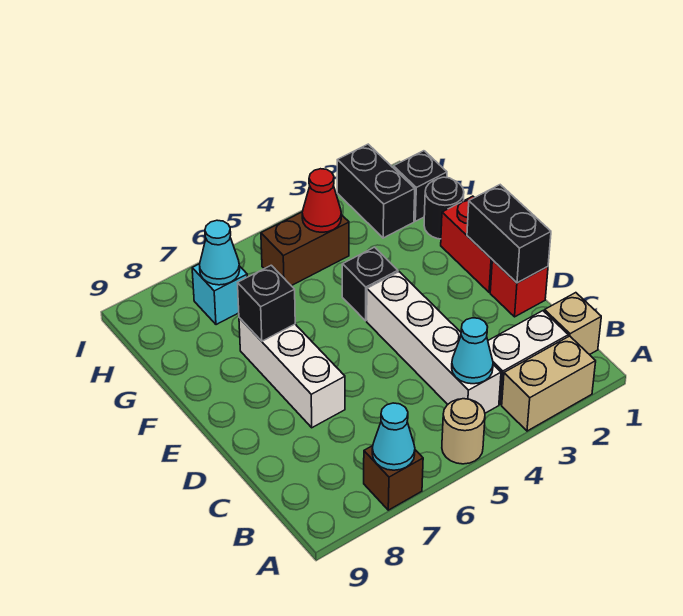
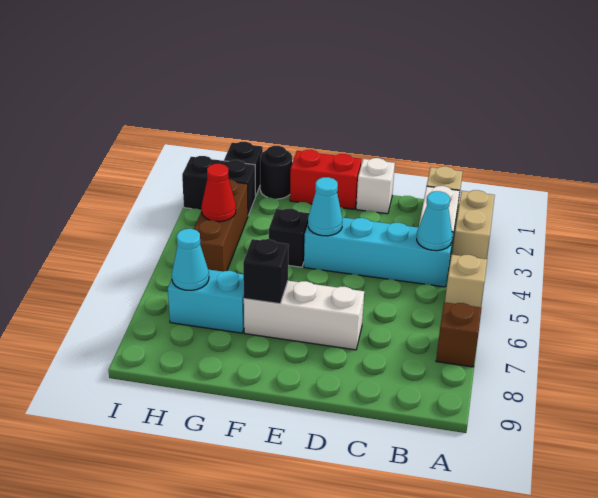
tan round brick A5 level 1 -> tan brick A5 level 1
cyan cone A7 level 2 -> cyan cone E4 level 2
white brick B4:E4 level 1 -> cyan brick B4:E4 level 1
red brick D1 level 1 -> white brick D1 level 1
black brick D1:E1 level 2 -> none
brown brick H4:H5 level 1 -> brown brick H3:H5 level 1
cyan brick H7 level 1 -> cyan brick G7:H7 level 1

